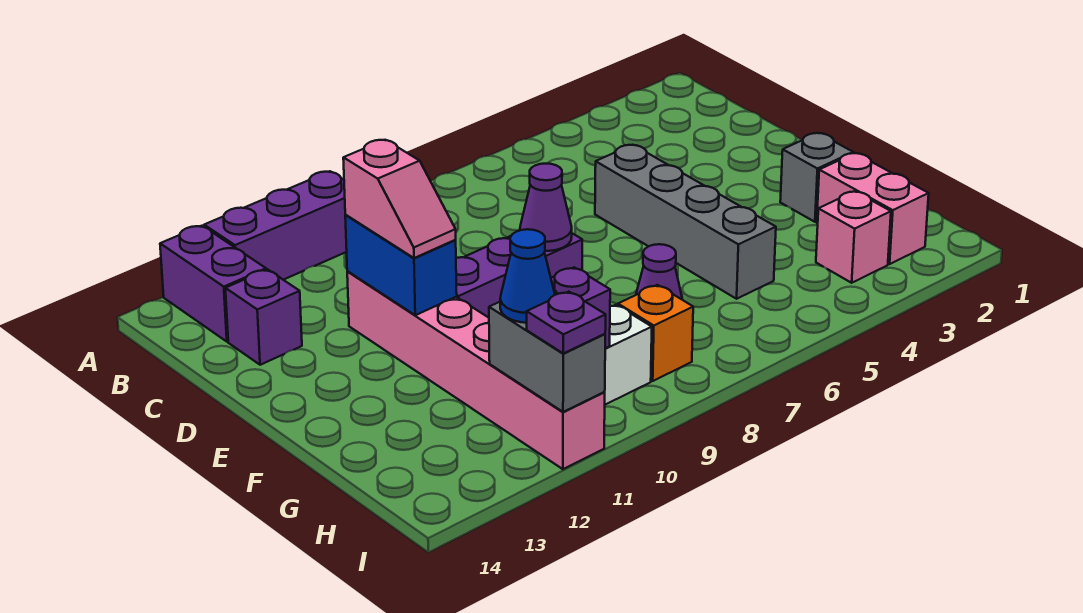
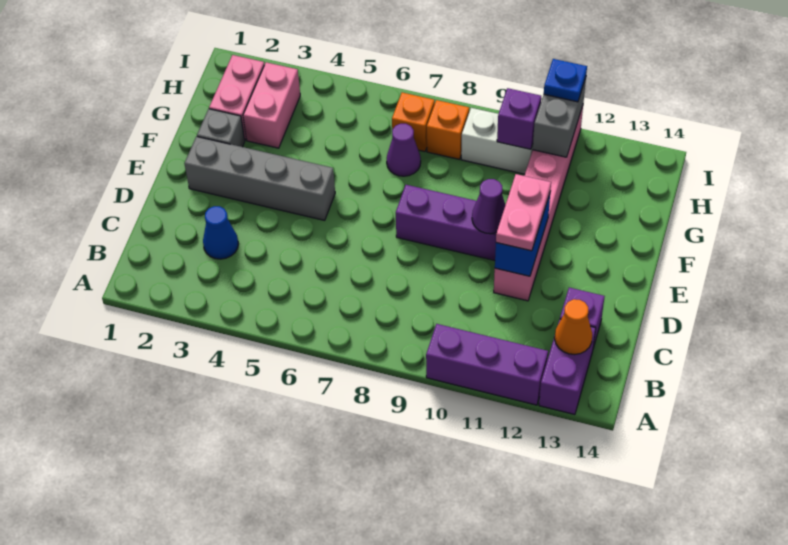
none -> orange cone B13 level 2
grey brick D5:G5 level 1 -> grey brick E2:E5 level 1
pink slope D11:E11 level 3 top D -> pink plate D11:E11 level 3
purple cone E8 level 2 -> purple cone E10 level 2
pink brick H3 level 1 -> pink brick G3:H3 level 1
none -> orange brick H7 level 1
blue cone H11 level 3 -> blue cone C3 level 1
purple plate I11 level 3 -> blue plate I11 level 3

